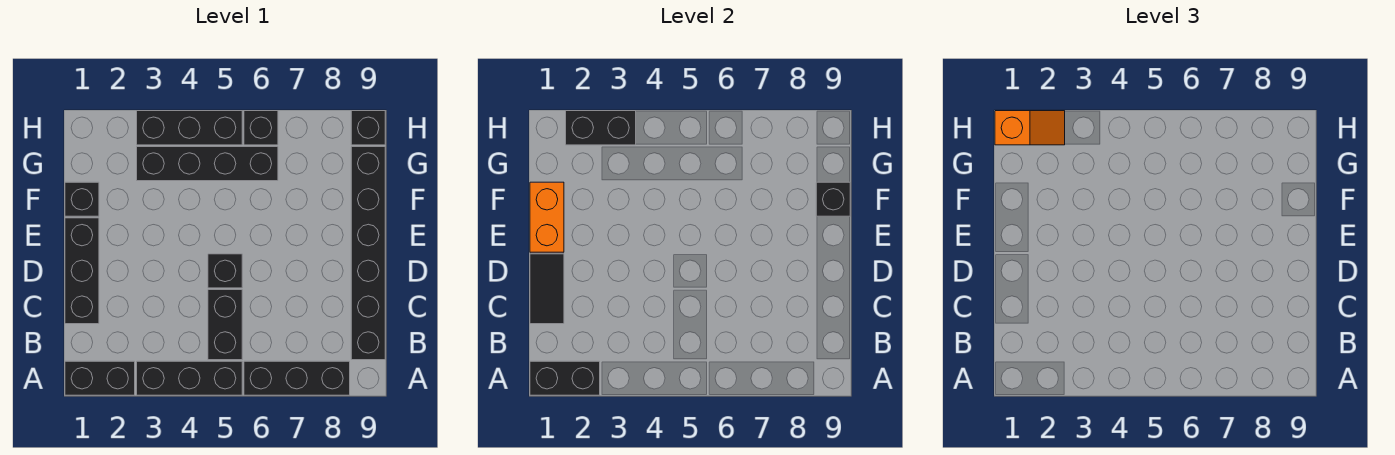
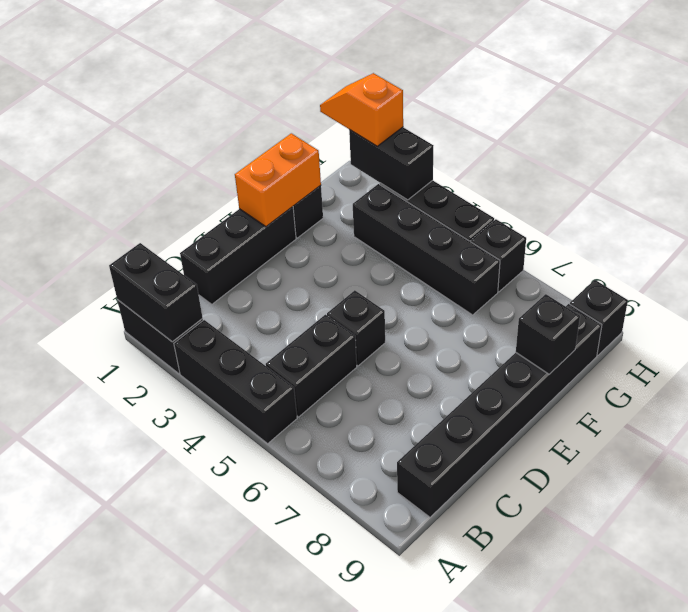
black brick A6:A8 level 1 -> none
black tile C1:D1 level 2 -> none
orange slope H1:H2 level 3 top 1 -> orange slope H1:H2 level 3 top 2

